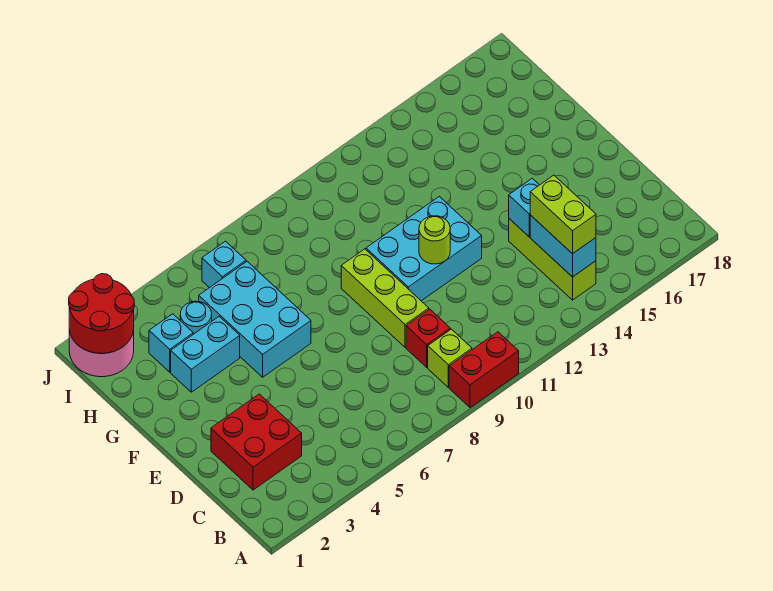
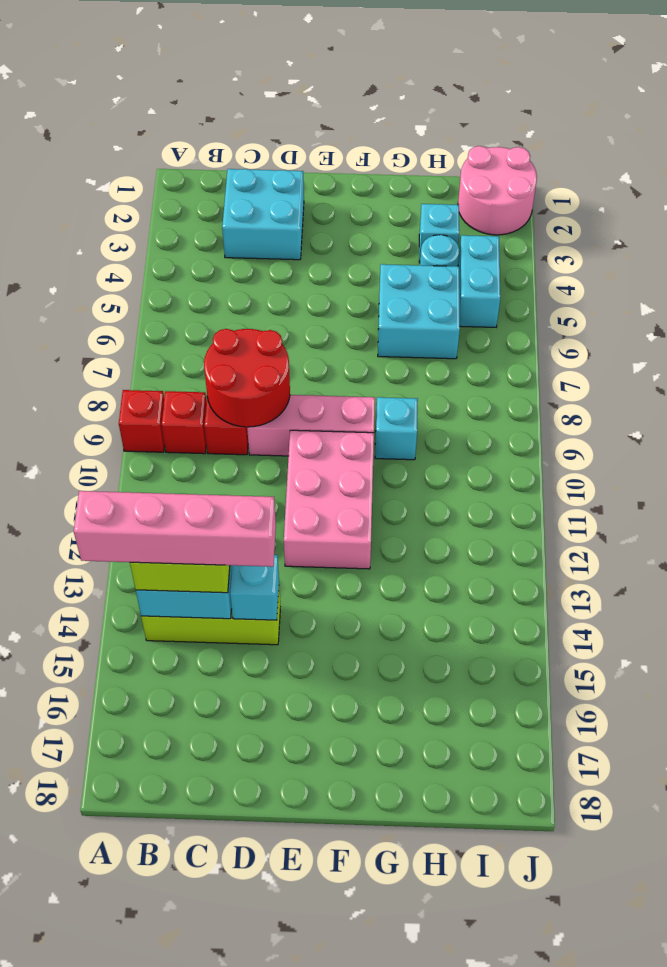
red brick A9:A10 level 1 -> red brick A9 level 1
none -> pink brick A14:D14 level 4
lime brick B9 level 1 -> red brick B9 level 1
red brick C2:D3 level 1 -> cyan brick C2:D3 level 1
lime brick D9:F9 level 1 -> pink brick D9:F9 level 1
cyan brick E10:F12 level 1 -> pink brick E10:F12 level 1
lime round brick E11 level 2 -> none
cyan brick F5:H6 level 1 -> cyan brick G5:H6 level 1
cyan brick G3:G4 level 1 -> cyan brick I4:I5 level 1
red round brick I1:J2 level 2 -> red round brick C8:D9 level 2
cyan brick I6 level 1 -> cyan brick G9 level 1

